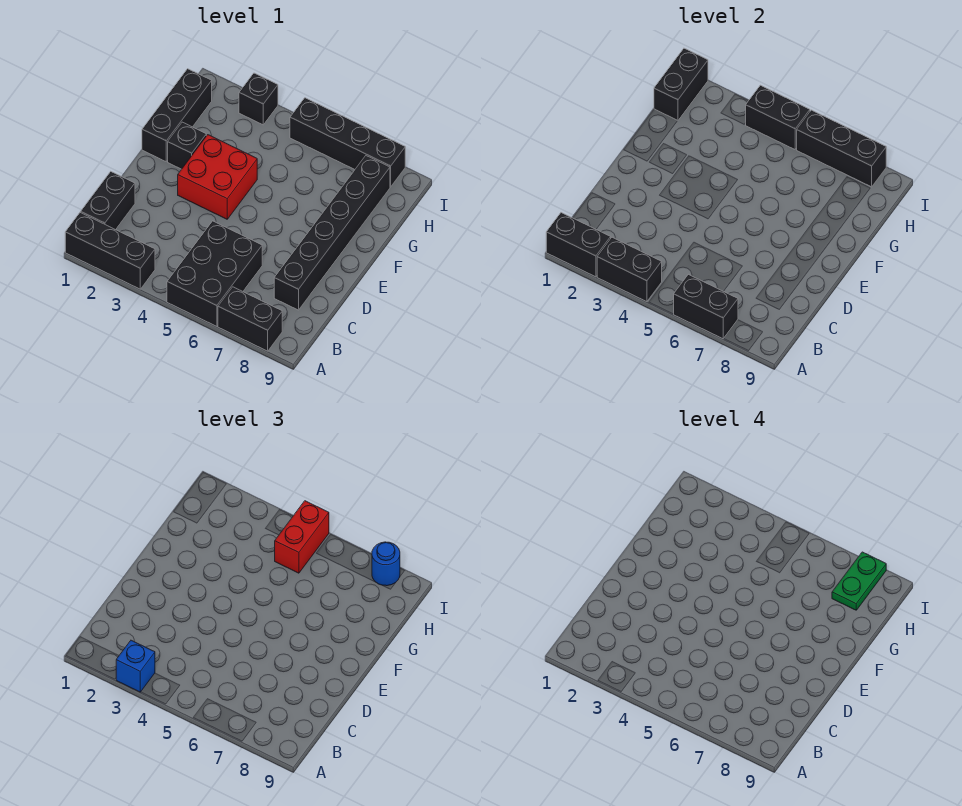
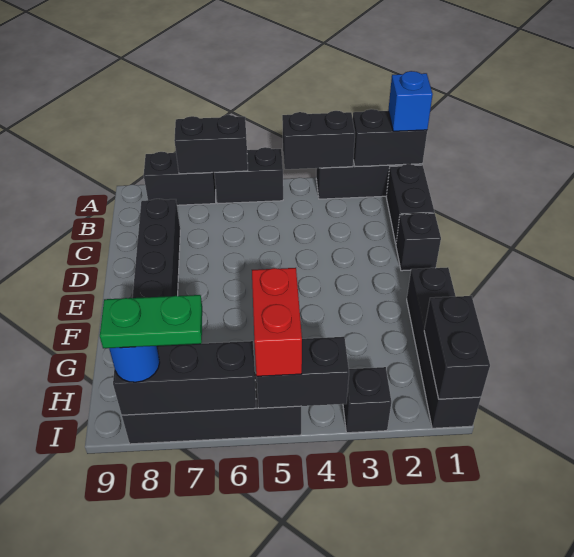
blue brick A3 level 3 -> blue brick A1 level 3
black brick A5:C6 level 1 -> black brick A5:A6 level 1
red brick E3:F4 level 1 -> none
black brick F1:H1 level 1 -> black brick F1:I1 level 1
black brick F2 level 1 -> black brick D1 level 1
green plate H8:I8 level 4 -> green plate I7:I8 level 4

